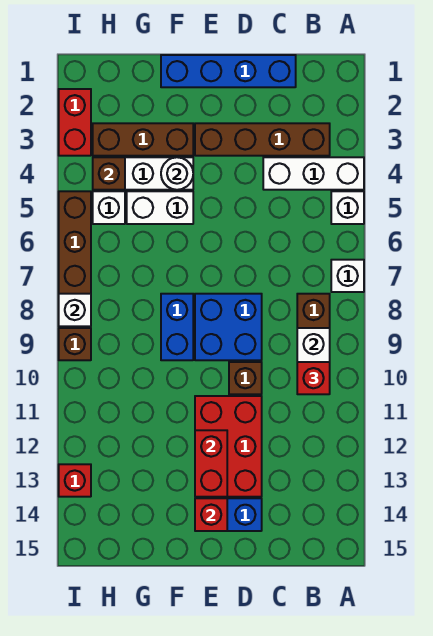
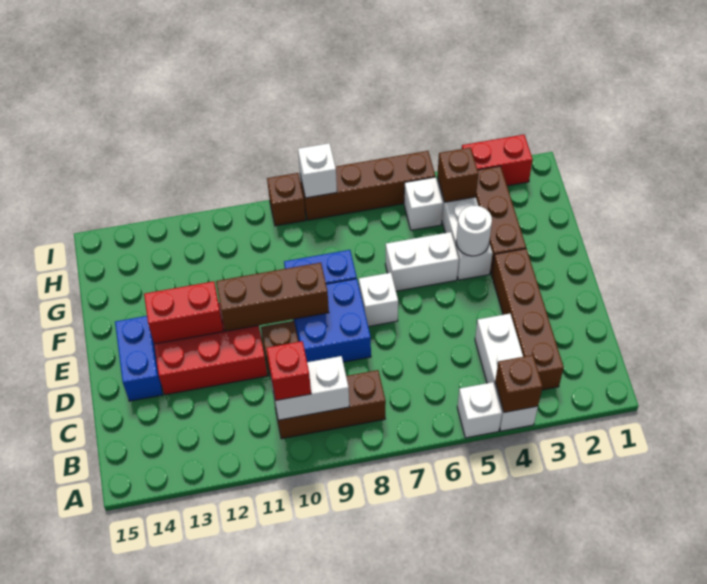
none -> brown brick A4 level 2
white brick A7 level 1 -> white brick E7 level 1
blue brick C1:F1 level 1 -> none
none -> brown brick E9:E11 level 2
red brick E14 level 2 -> none
white brick F5:G5 level 1 -> white brick F5:F6 level 1
red brick I13 level 1 -> none

